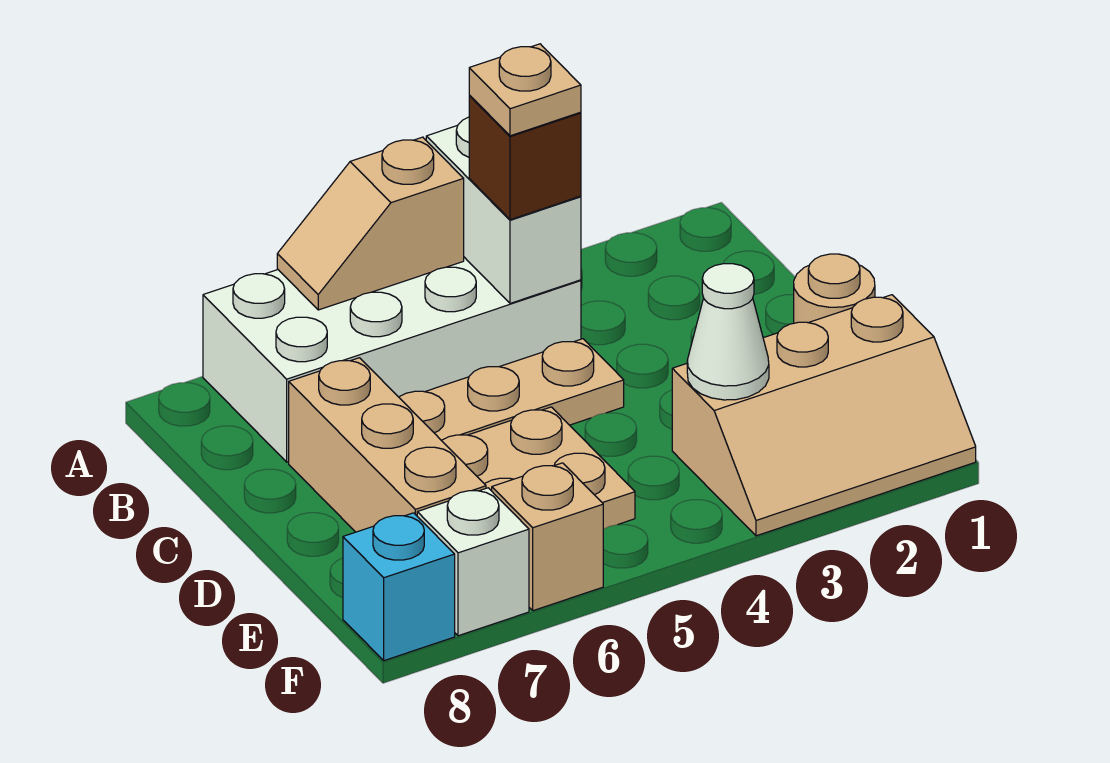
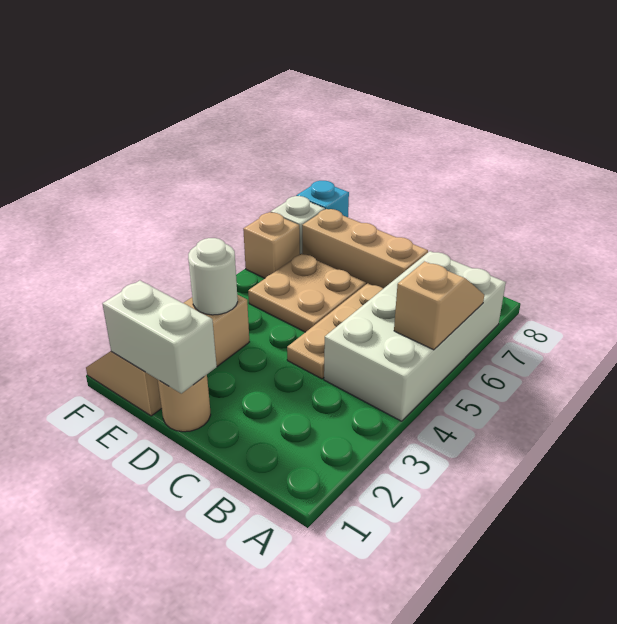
white brick A4:B4 level 2 -> white brick D1:E1 level 2
brown brick B4 level 3 -> none
tan plate B4 level 4 -> none
white cone E3 level 2 -> white round brick E3 level 2

